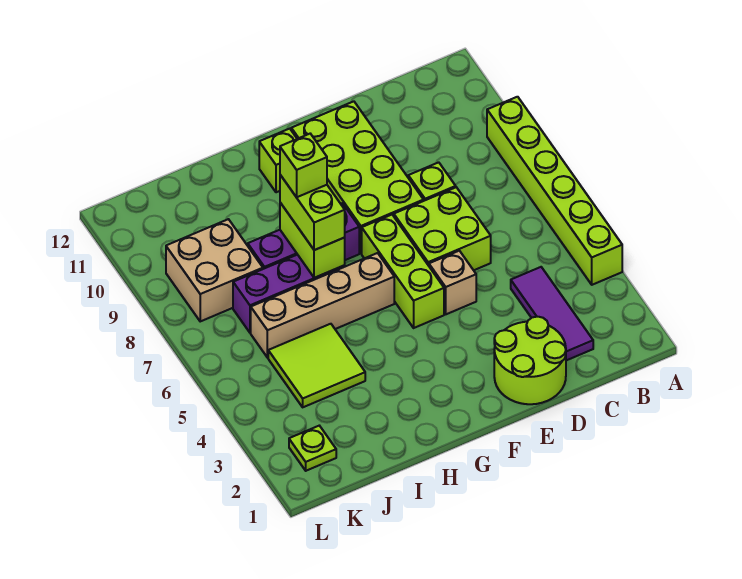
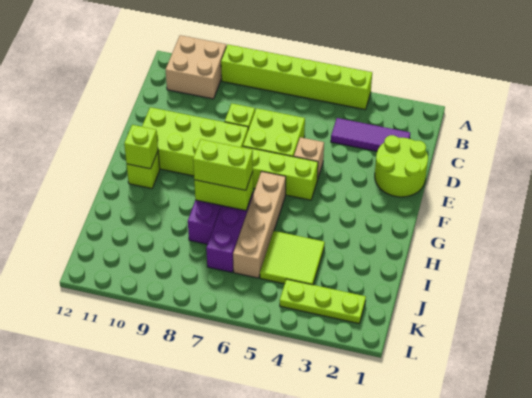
lime brick H8 level 4 -> lime brick G11 level 2
tan brick J8:K9 level 1 -> tan brick A10:B11 level 1
lime plate K2 level 1 -> lime plate K2:K4 level 1

